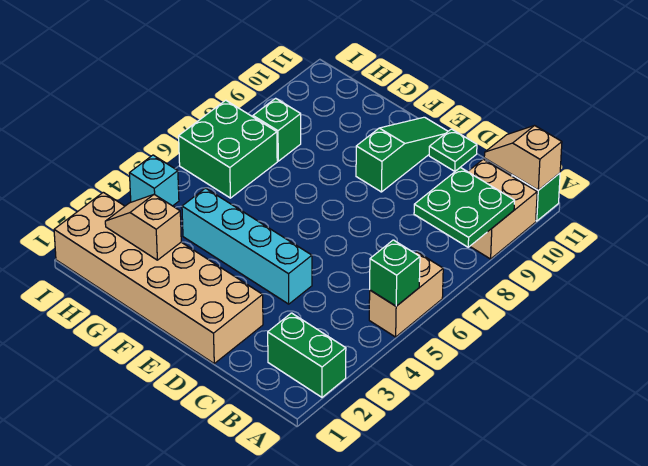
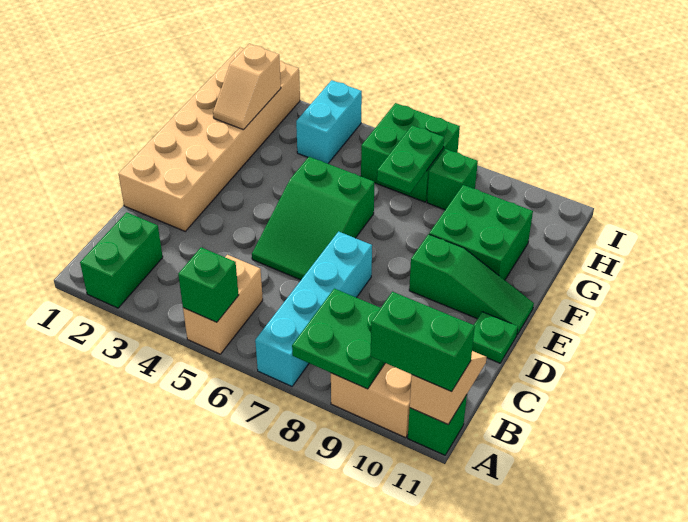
tan brick A5:A6 level 1 -> tan brick A5:B5 level 1
none -> green brick A10:A11 level 3
cyan brick D4:G4 level 1 -> cyan brick A7:D7 level 1
none -> green slope D5:F6 level 1 top F
none -> green brick F9:G10 level 1
tan slope G2:H2 level 2 top G -> tan slope G2:H2 level 2 top H
none -> green plate G7:H7 level 2
cyan brick I4 level 1 -> cyan brick H4:I4 level 1

